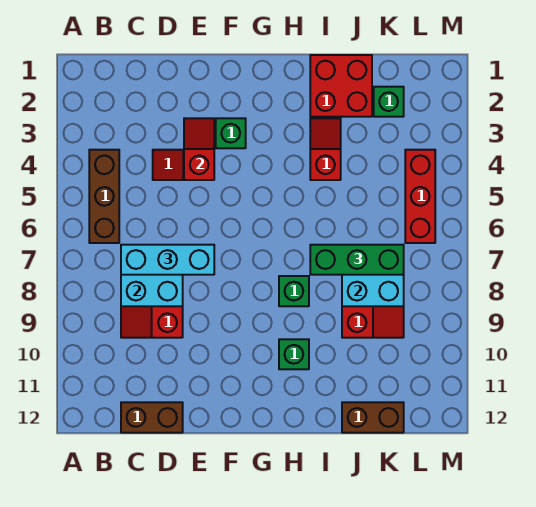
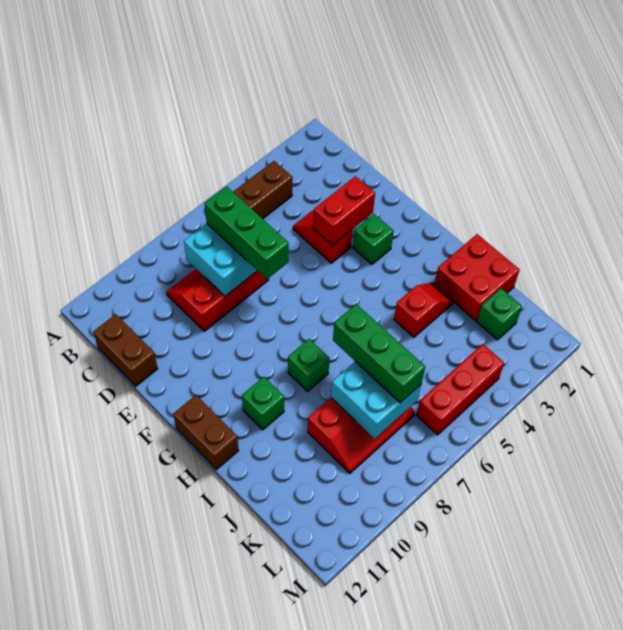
cyan brick C7:E7 level 3 -> green brick C7:E7 level 3
red slope E3:E4 level 2 top 4 -> red brick E3:E4 level 2
brown brick J12:K12 level 1 -> brown brick G12:H12 level 1

